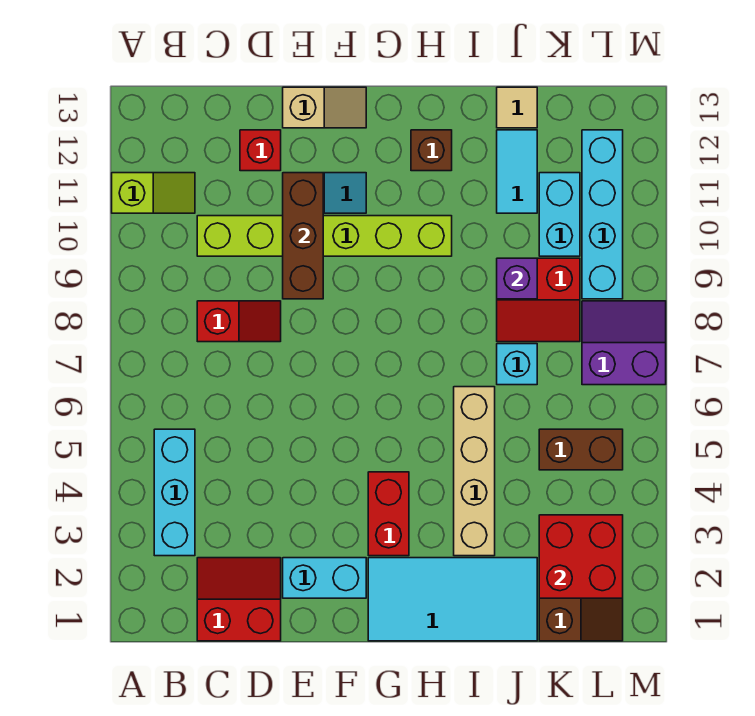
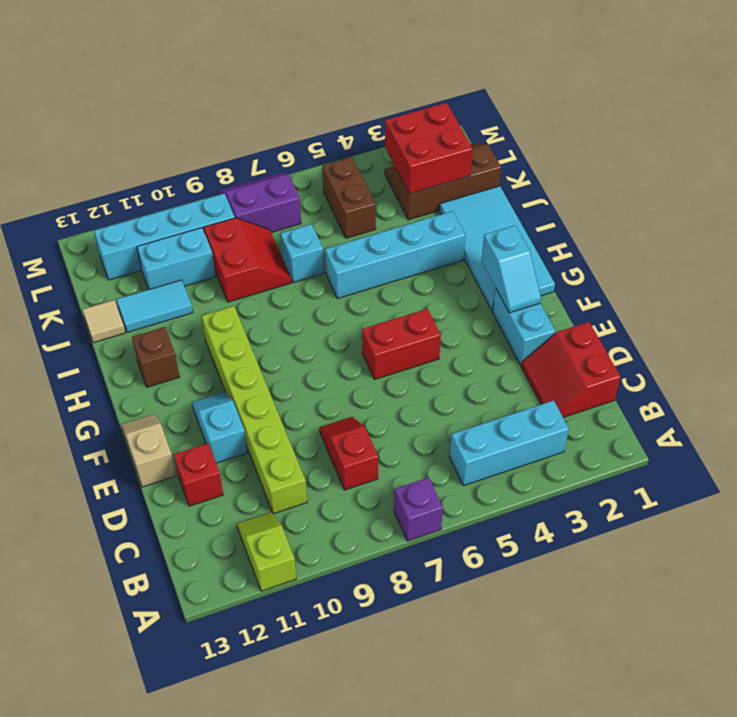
brown brick E9:E11 level 2 -> none
none -> cyan slope F2:G2 level 2 top G
red brick G3:G4 level 1 -> red brick F5:F6 level 1
tan brick I3:I6 level 1 -> cyan brick I3:I6 level 1
purple brick J9 level 2 -> purple brick A7 level 1
purple slope L7:M8 level 1 top 7 -> purple slope L7:M8 level 1 top L

